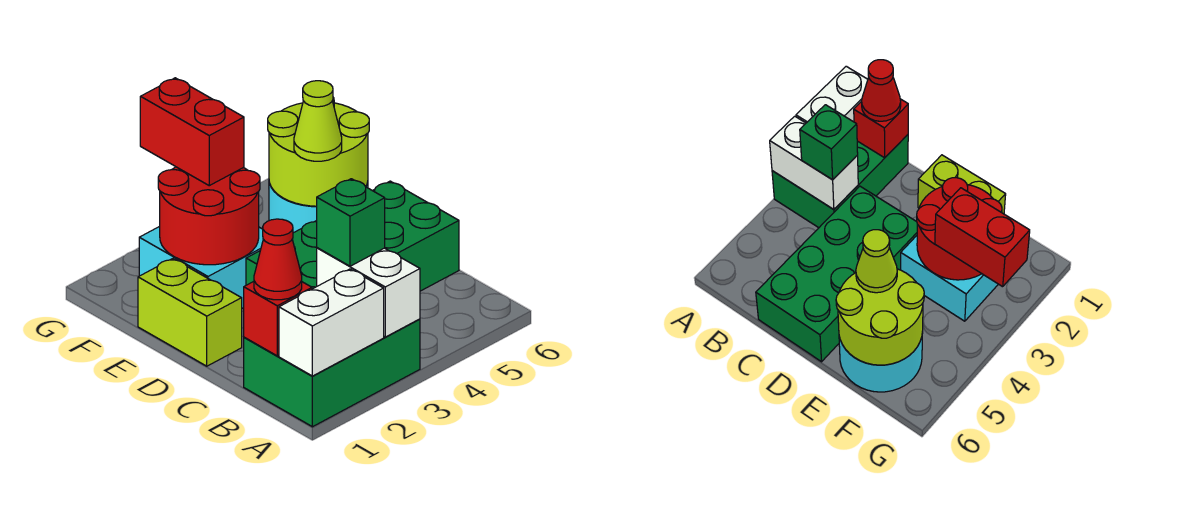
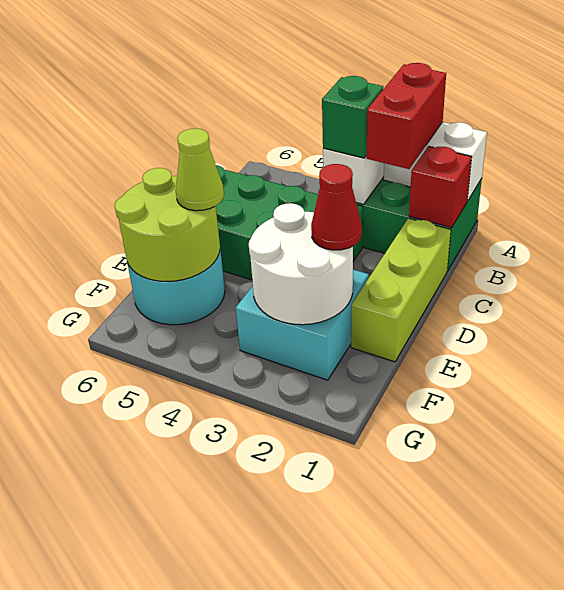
red cone B1 level 3 -> red cone E2 level 3
lime brick D1:E1 level 1 -> lime brick C1:E1 level 1
red round brick E2:F3 level 2 -> white round brick E2:F3 level 2
red brick F3:G3 level 3 -> red brick A2:B2 level 3

